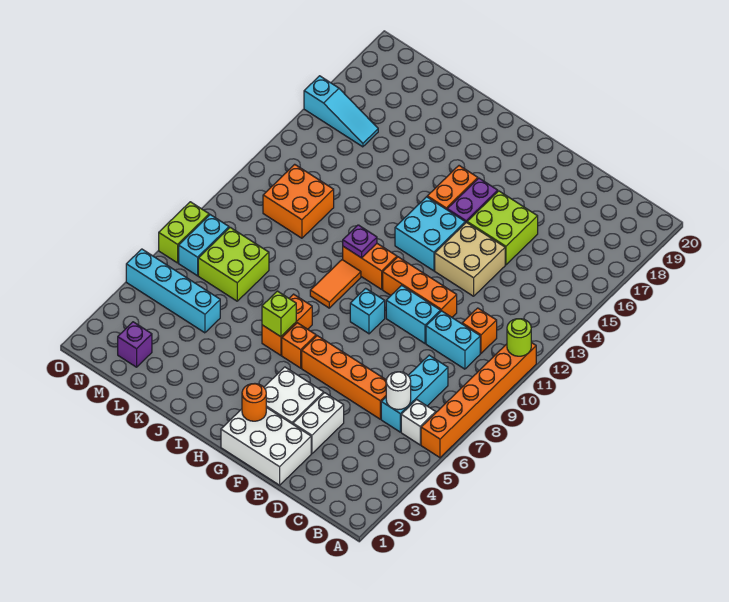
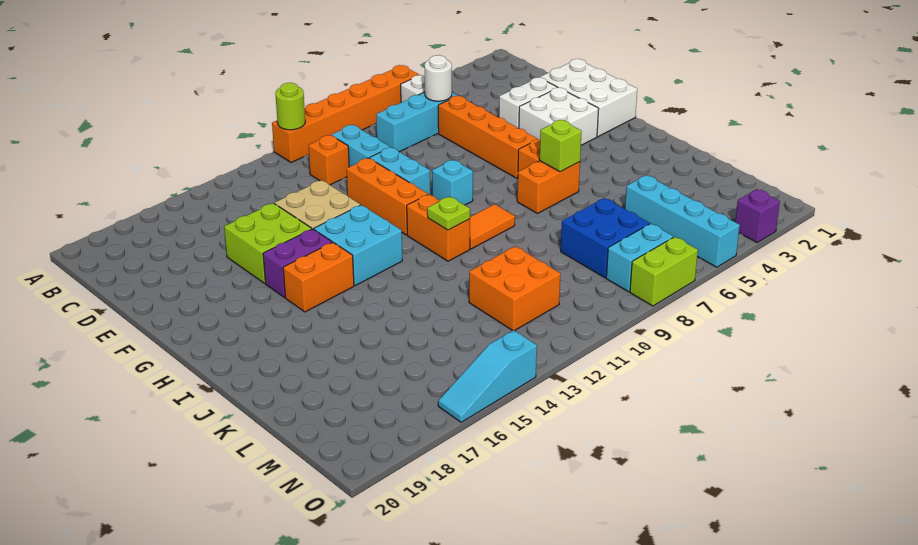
orange round brick G2 level 2 -> none
purple plate I11 level 2 -> lime plate I11 level 2
lime brick L7:M8 level 1 -> blue brick L7:M8 level 1
purple brick M2 level 1 -> purple brick O3 level 1
cyan slope M16:O16 level 1 top O -> cyan slope O14:O16 level 1 top 14

